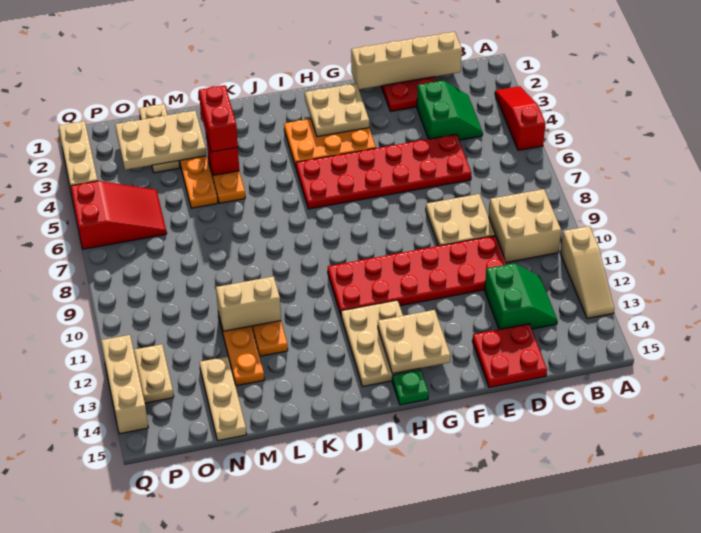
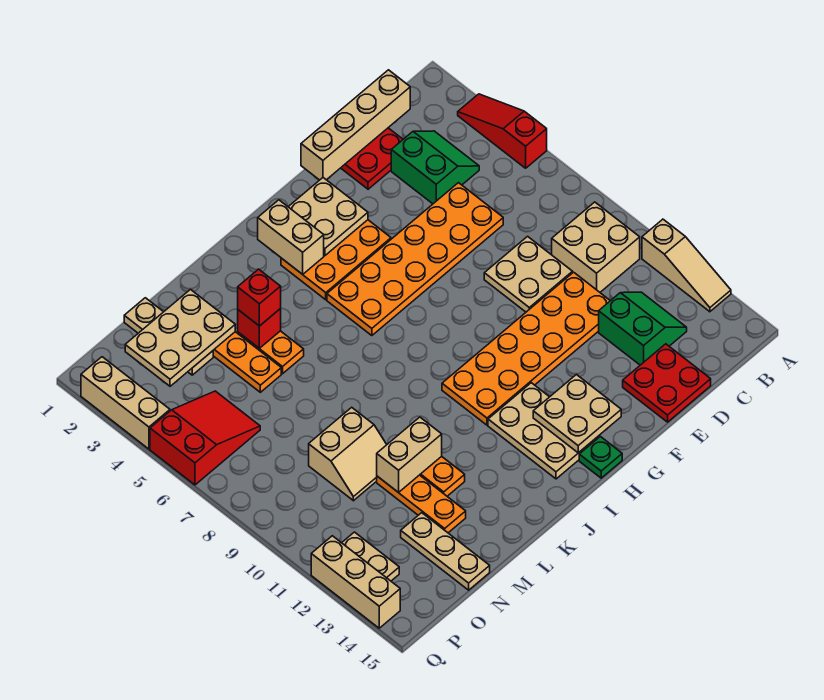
red plate D5:I6 level 1 -> orange plate D5:I6 level 1
red plate D10:I11 level 1 -> orange plate D10:I11 level 1
none -> tan brick I2:I3 level 2
red brick L3:L4 level 3 -> red brick L4 level 3
none -> tan slope M9:N10 level 1 top 9

